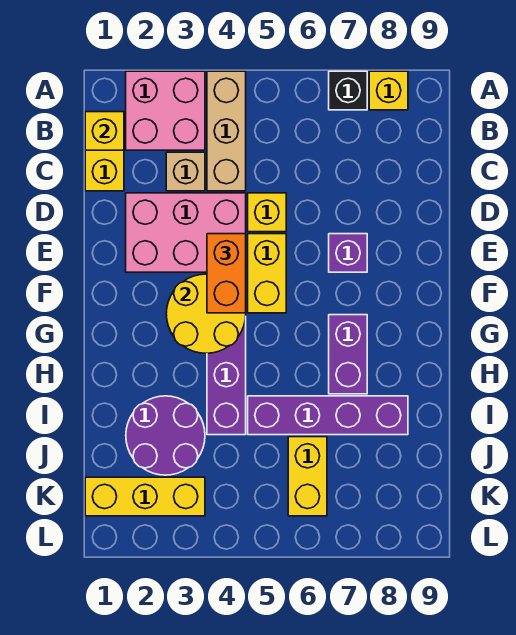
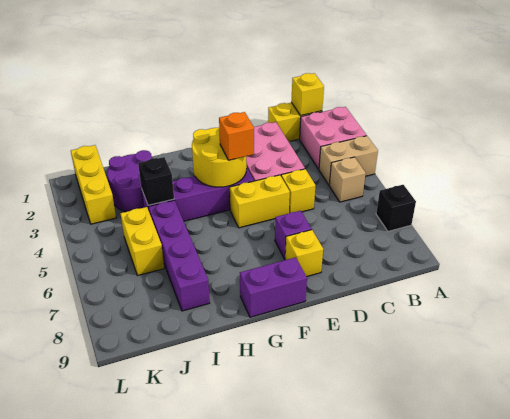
tan brick A4:C4 level 1 -> tan brick A4:B4 level 1
yellow brick A8 level 1 -> yellow brick E8 level 1
tan brick C3 level 1 -> tan brick B5 level 1
orange brick E4:F4 level 3 -> orange brick F4 level 3
purple brick G7:H7 level 1 -> purple brick F9:G9 level 1
none -> black brick I4 level 2
yellow brick J6:K6 level 1 -> yellow brick J5:J6 level 1

